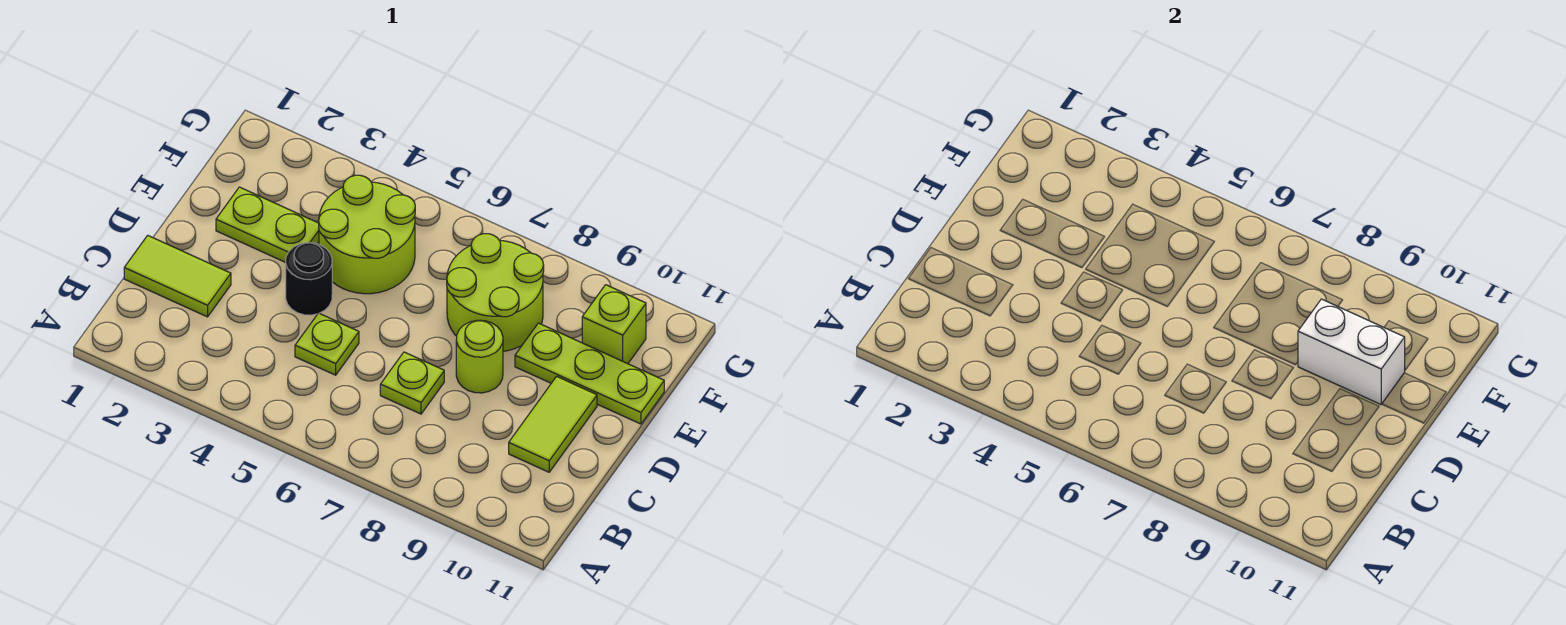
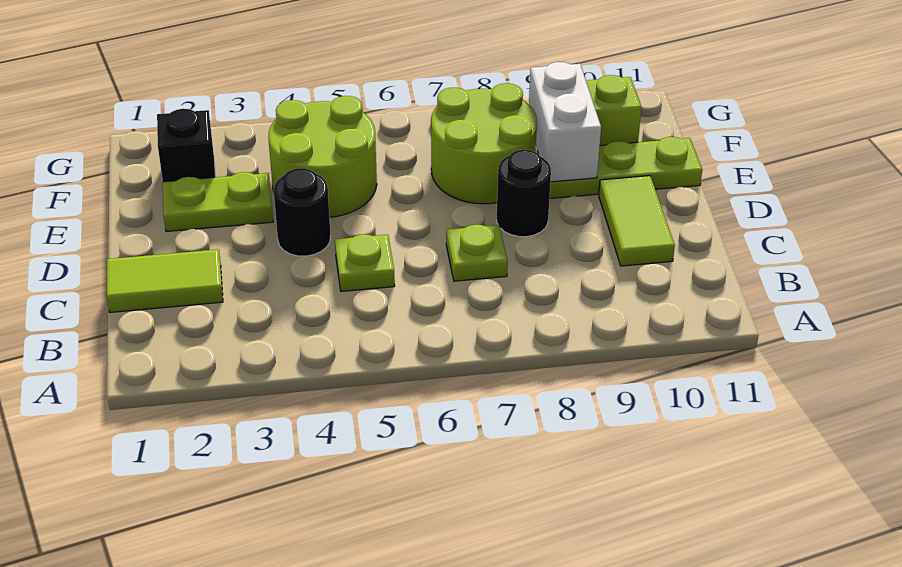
lime round brick D8 level 1 -> black round brick D8 level 1
white brick E9:E10 level 2 -> white brick E9:F9 level 2
none -> black brick F2 level 1

